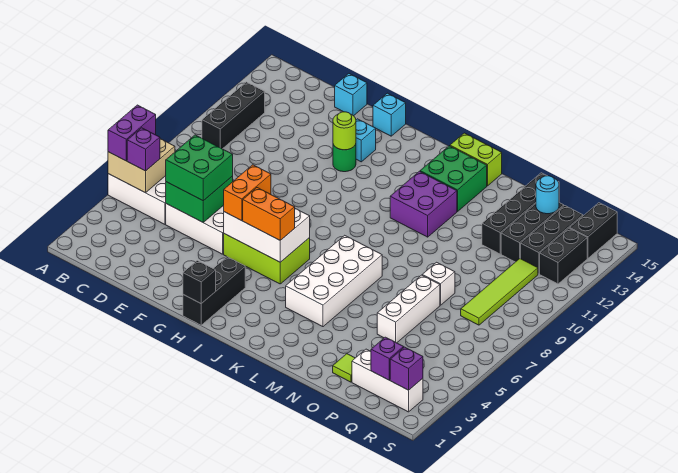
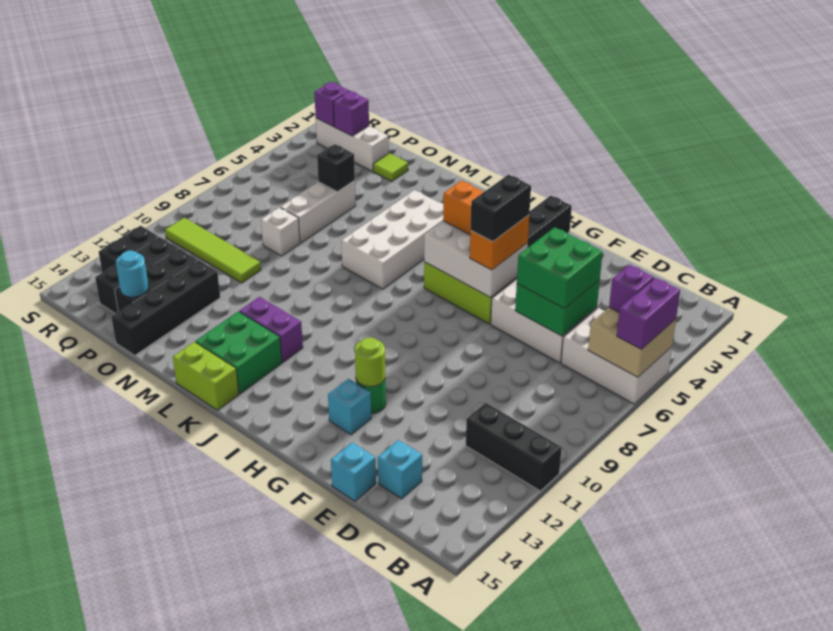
black brick B10:B12 level 1 -> black brick A11:C11 level 1
cyan brick G15 level 1 -> cyan brick D14 level 1
black brick H1 level 2 -> black brick O5 level 2
purple brick K11:L12 level 1 -> purple brick K12:L12 level 1
lime tile Q8:Q11 level 1 -> lime tile O10:R10 level 1
black brick R14:R15 level 1 -> black brick G5:G6 level 4

